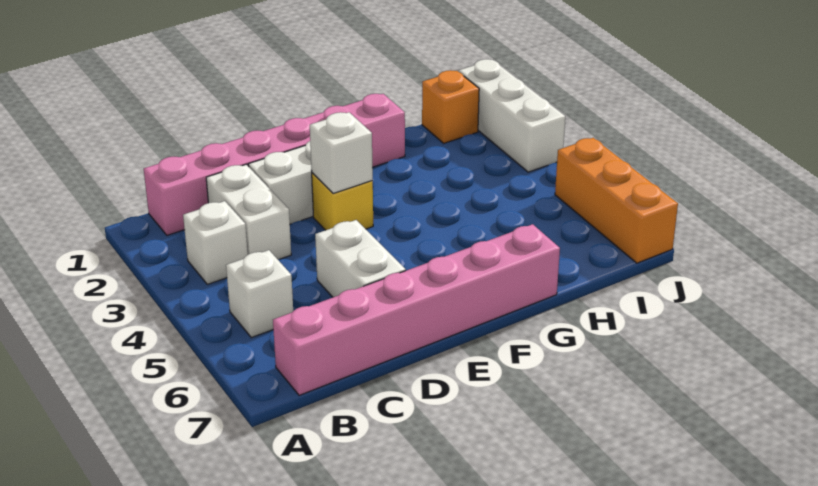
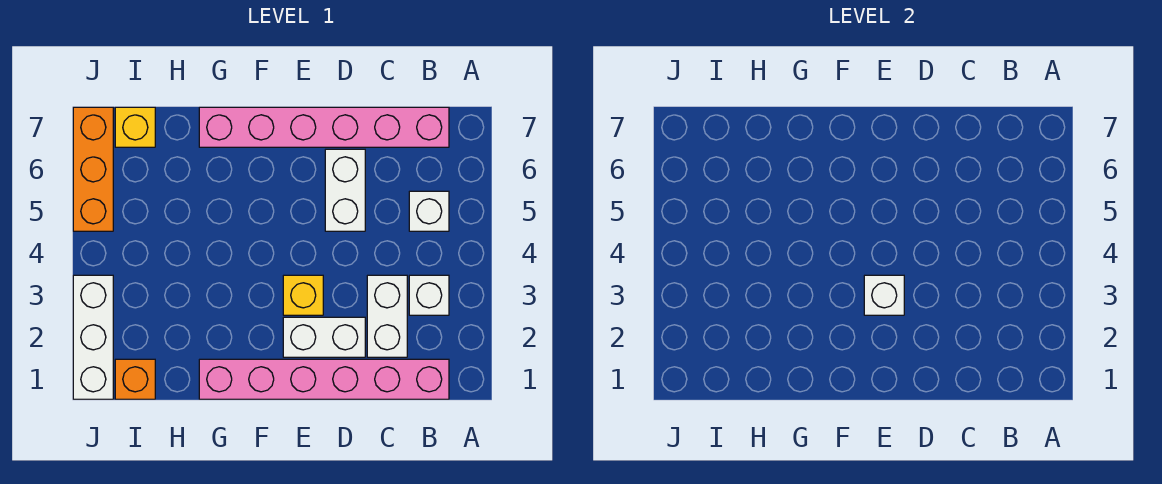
none -> yellow brick I7 level 1

